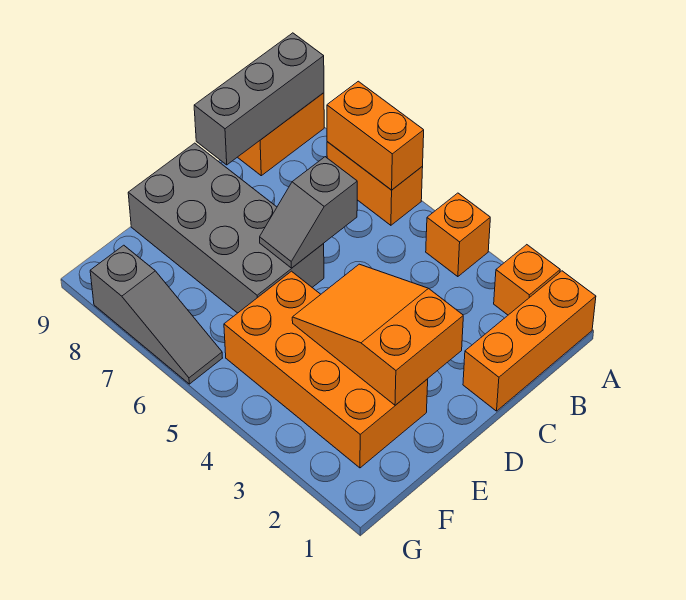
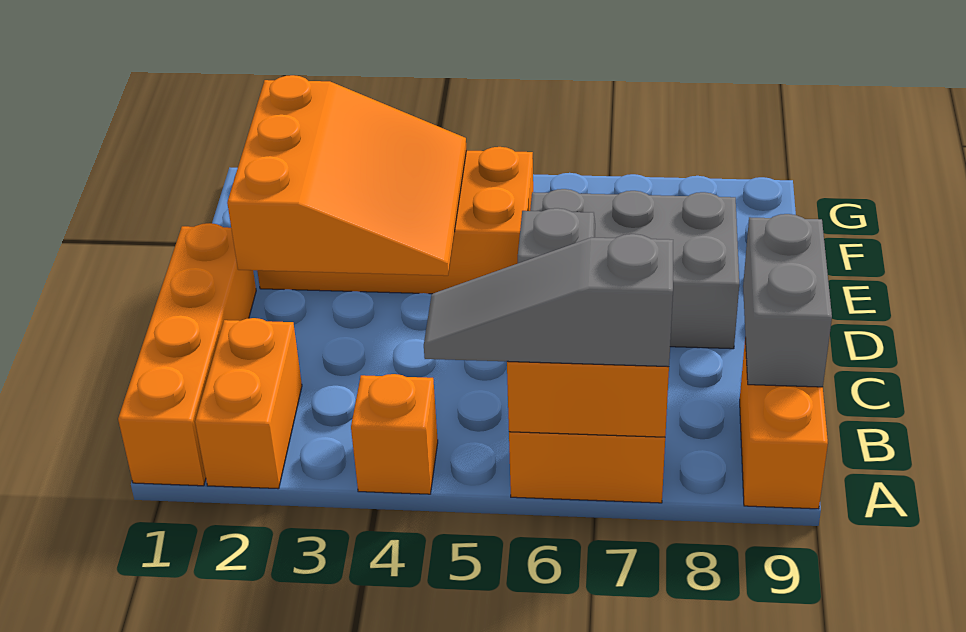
orange brick A1:C1 level 1 -> orange brick A1:D1 level 1
orange brick A2 level 1 -> orange brick A2:B2 level 1
grey brick A9:C9 level 2 -> grey brick B9:C9 level 2
orange slope D2:E4 level 2 top 2 -> orange slope D2:F4 level 2 top 2
grey brick D6:E9 level 1 -> grey brick D6:E8 level 1
grey slope G6:G8 level 1 top 8 -> grey slope A5:A7 level 3 top 7

